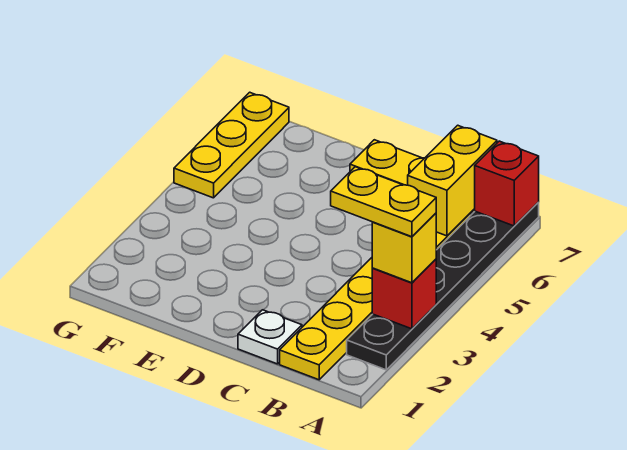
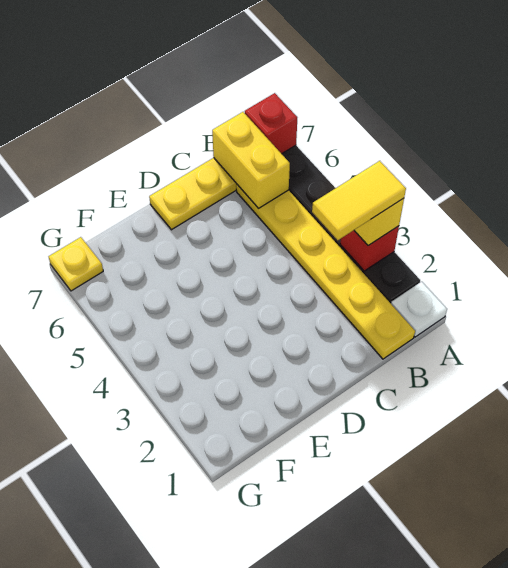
yellow plate A3:B3 level 4 -> yellow tile A3:B3 level 4
white plate C1 level 1 -> white plate A1 level 1
yellow plate G5:G7 level 1 -> yellow plate G7 level 1

